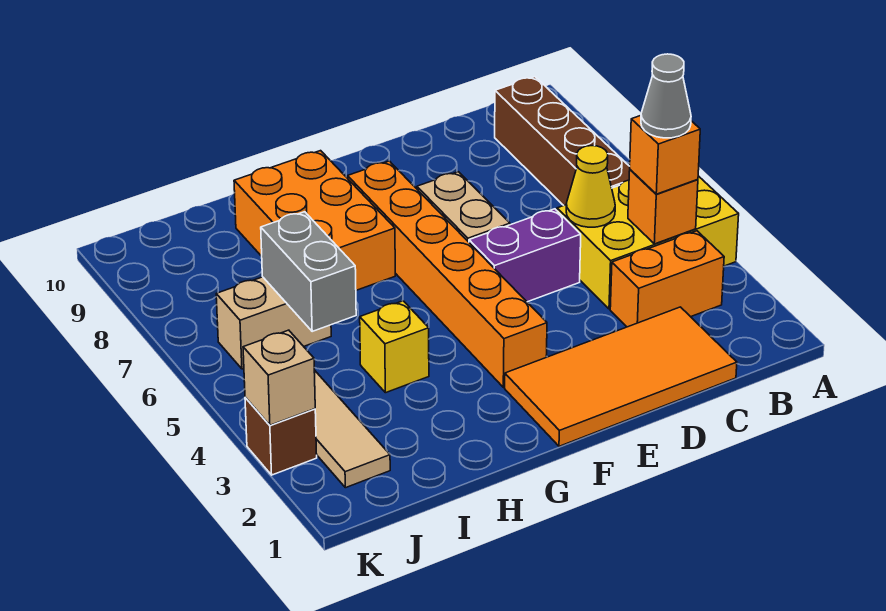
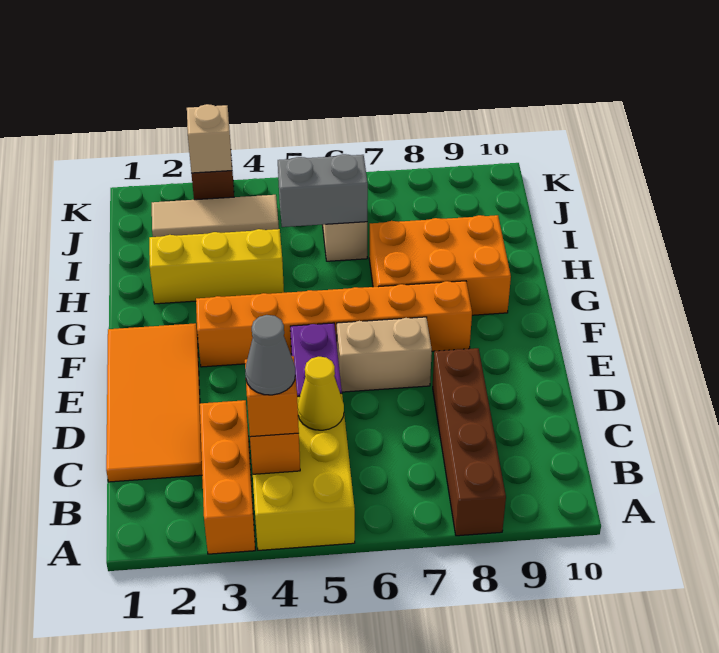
orange brick B3:C3 level 1 -> orange brick A3:C3 level 1
brown brick B6:B9 level 1 -> brown brick A8:D8 level 1
yellow brick H4 level 1 -> yellow brick H2:H4 level 1

